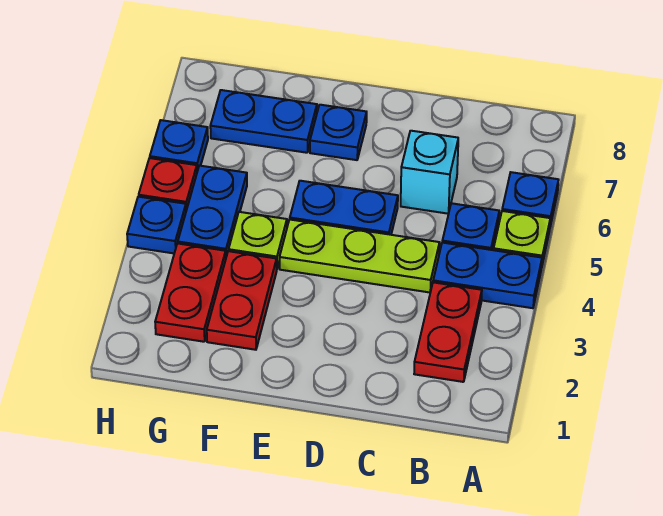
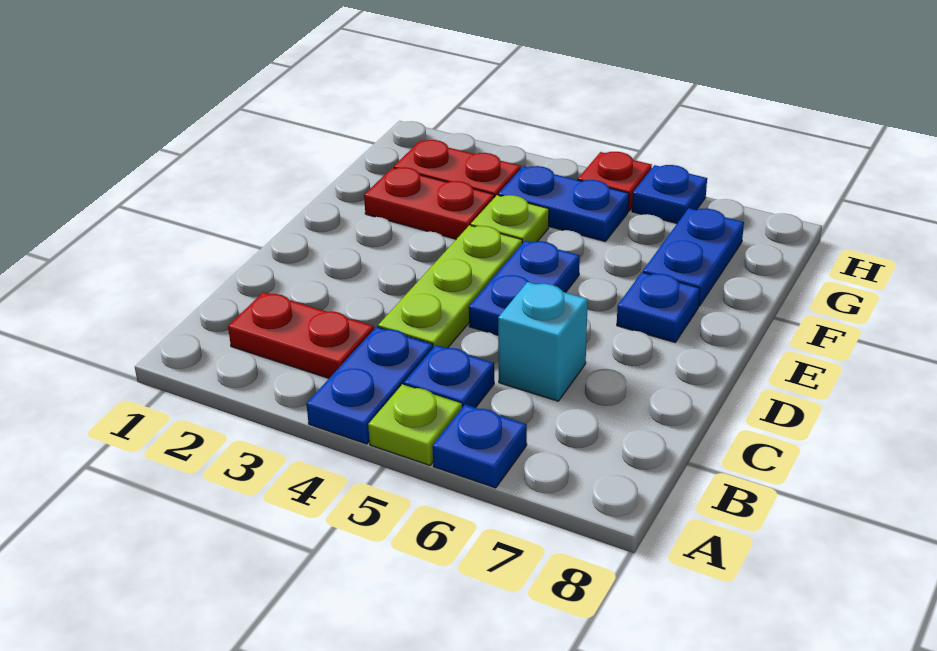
blue plate H4 level 1 -> none

